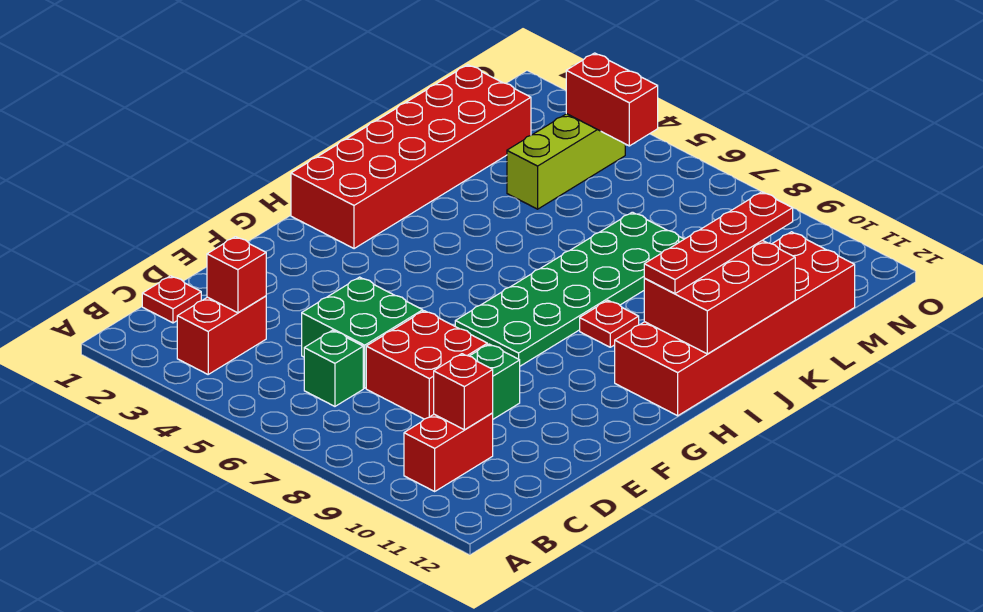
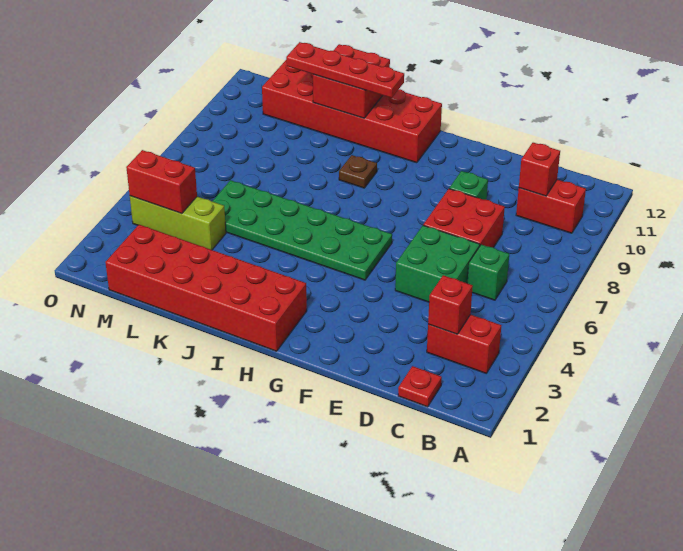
green plate G7:L8 level 1 -> green plate G5:L6 level 1
red plate I9 level 1 -> brown plate I9 level 1
red brick I11:K12 level 2 -> red brick J11:K12 level 2
red brick N4:N5 level 2 -> red brick M4:N4 level 2

